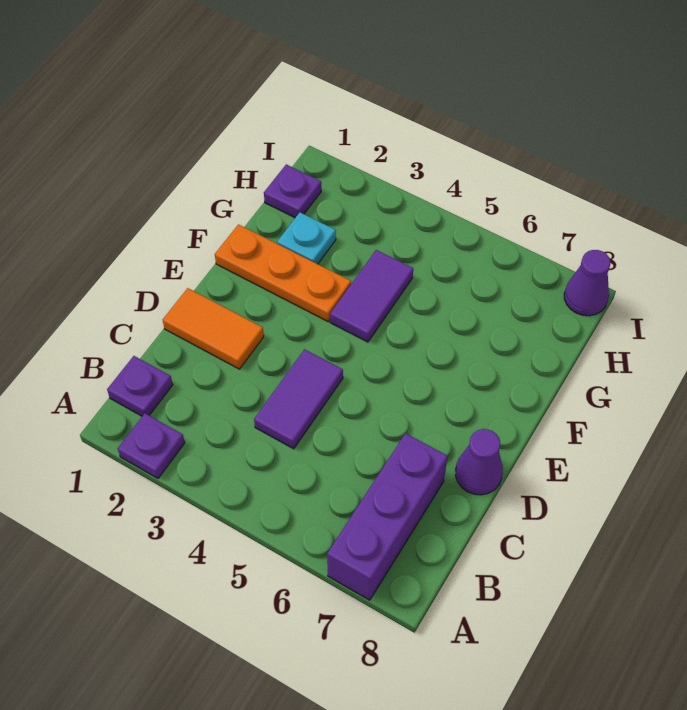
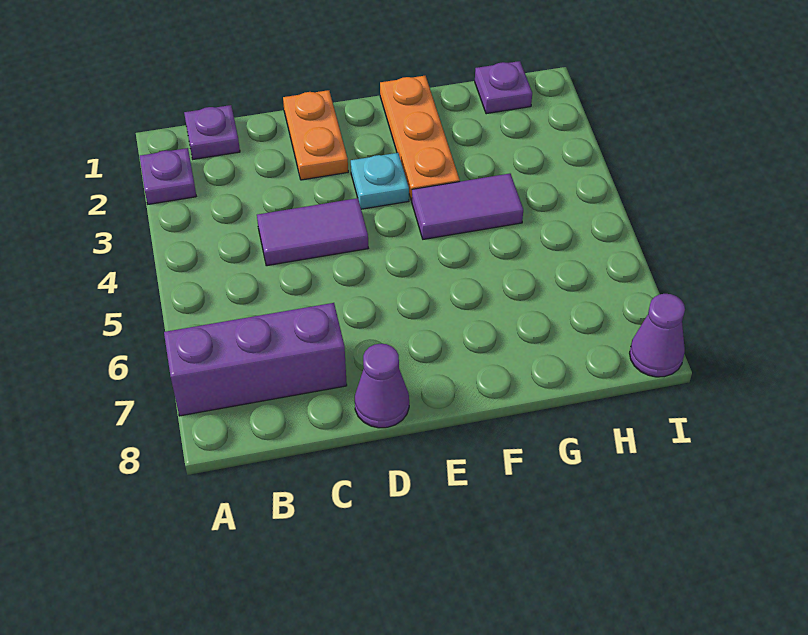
orange tile D1:D2 level 1 -> orange plate D1:D2 level 1
cyan plate G2 level 1 -> cyan plate E3 level 1

